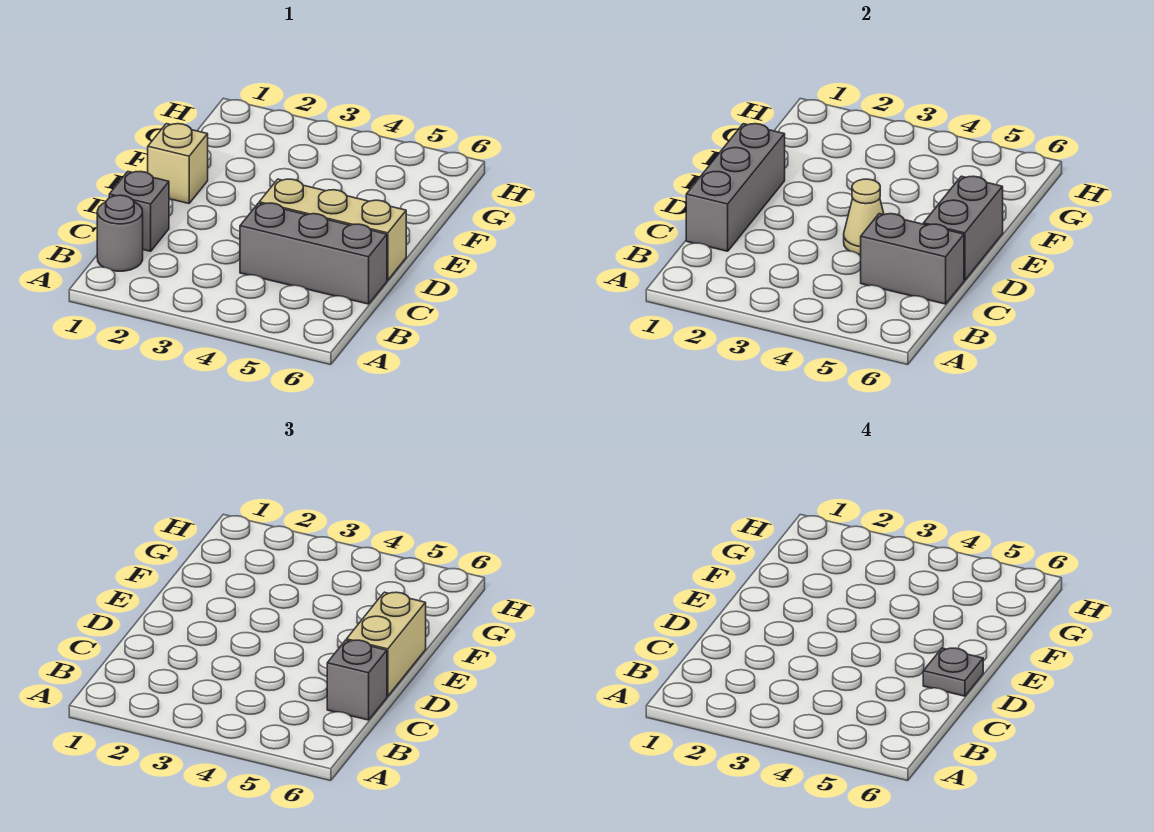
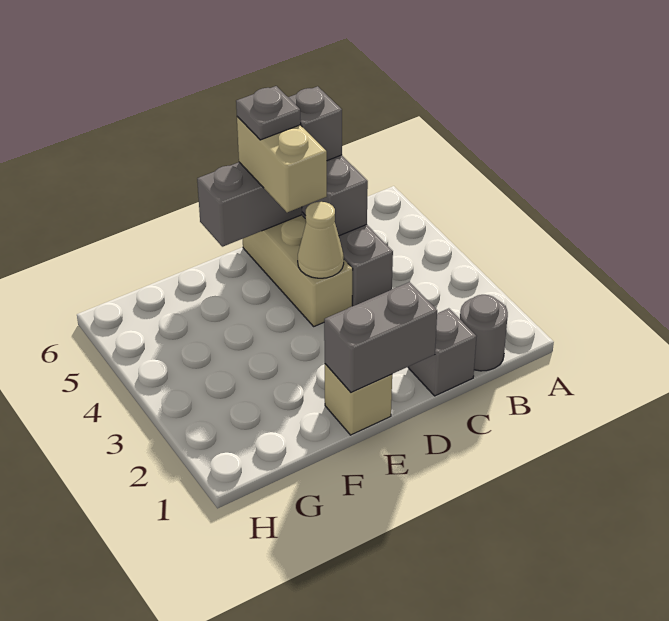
grey brick C1:E1 level 2 -> grey brick D1:E1 level 2
tan brick D6:E6 level 3 -> tan brick D5:D6 level 3

